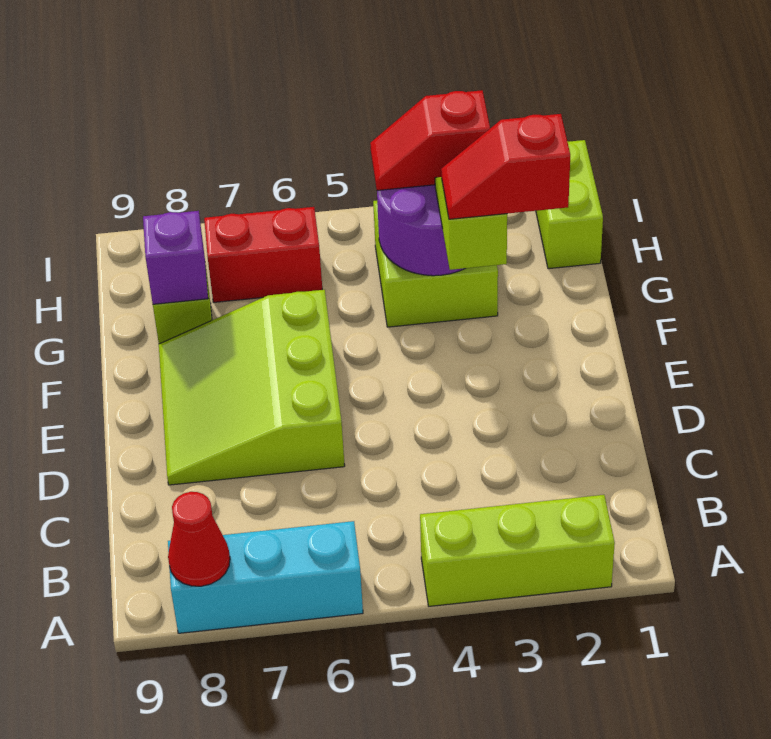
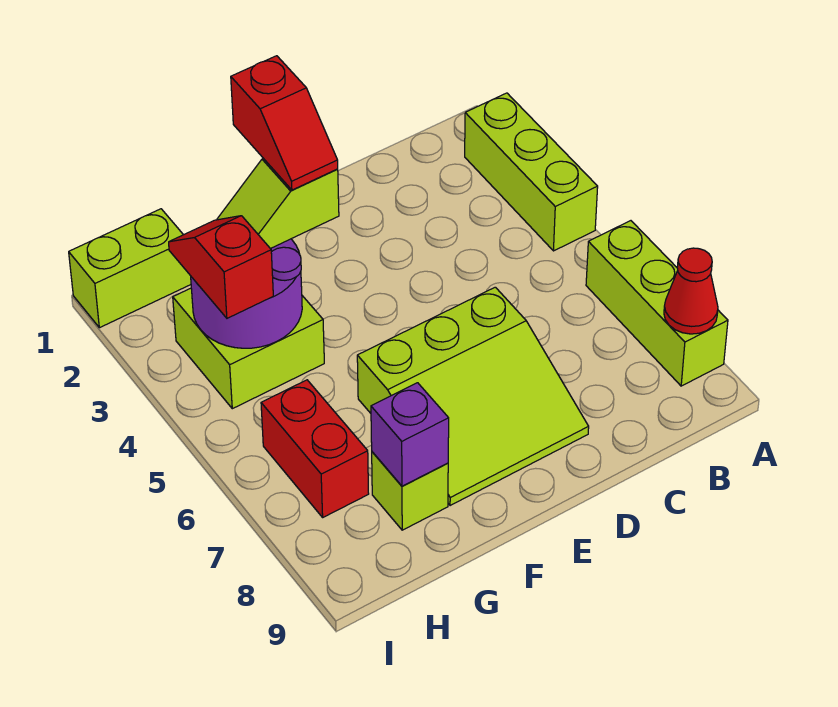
cyan brick A6:A8 level 1 -> lime brick A6:A8 level 1
red slope H3:H4 level 3 top 3 -> red slope H3:H4 level 3 top 4

